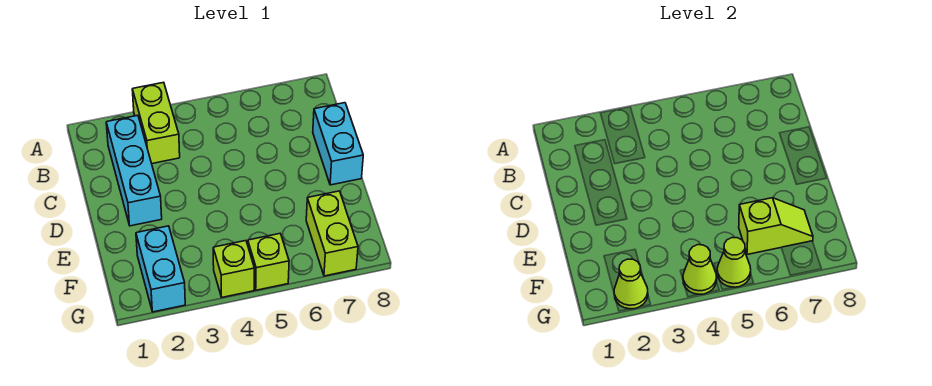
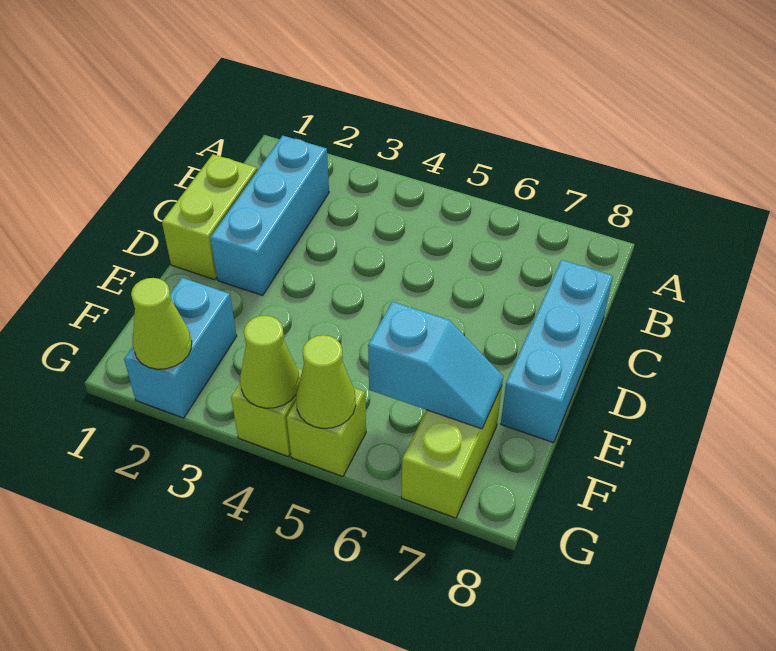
lime brick A3:B3 level 1 -> lime brick C1:D1 level 1
cyan brick C8:D8 level 1 -> cyan brick C8:E8 level 1
lime slope F6:F7 level 2 top 6 -> cyan slope F6:F7 level 2 top 6

